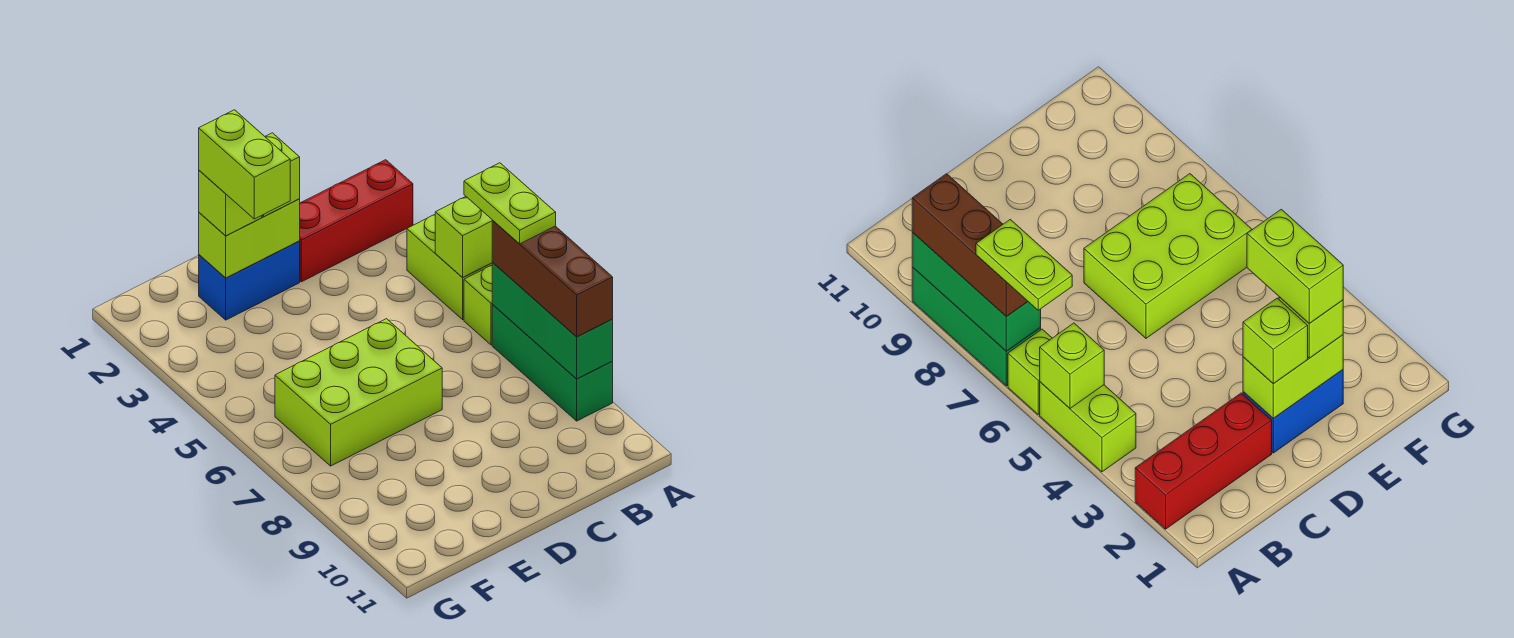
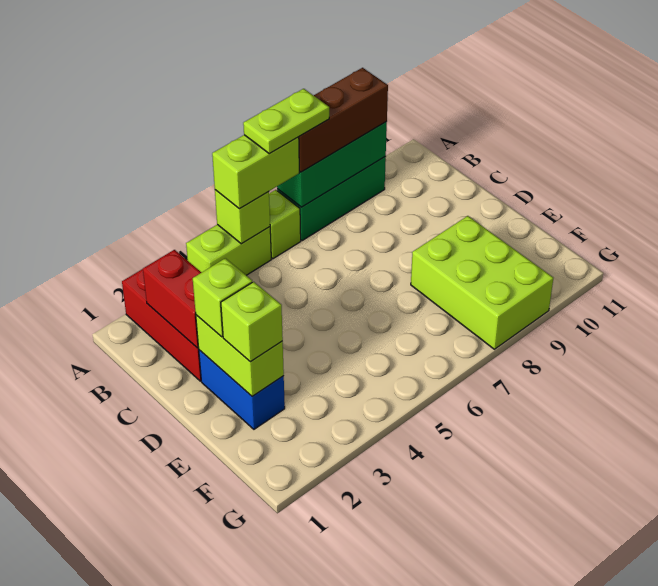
none -> red brick B2:C2 level 2
lime brick D6:F7 level 1 -> lime brick E8:G9 level 1
lime brick E2:E3 level 4 -> lime brick A5:A6 level 3

